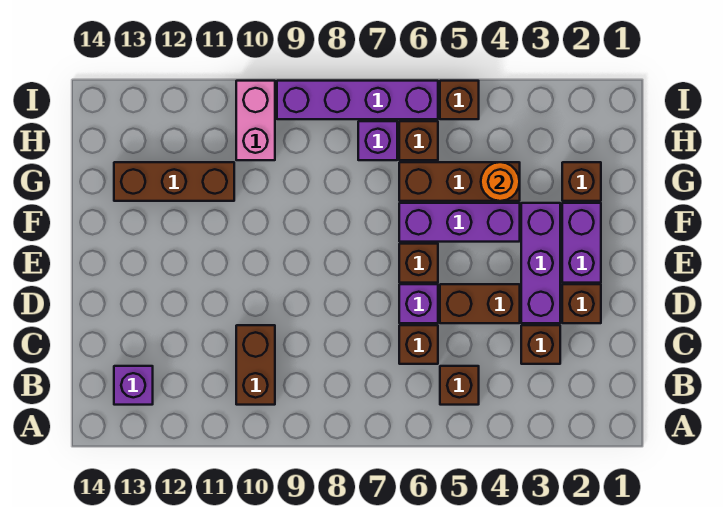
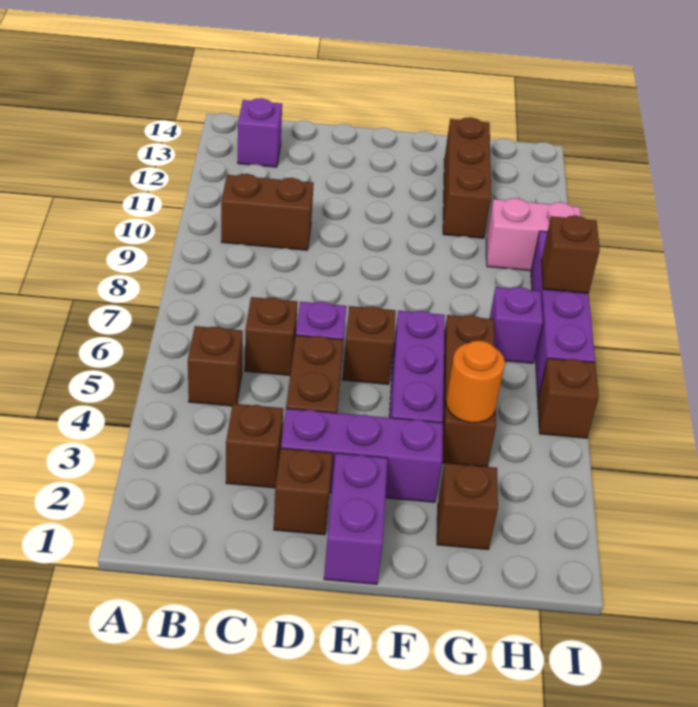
purple brick E2:F2 level 1 -> purple brick E1:E2 level 1
brown brick H6 level 1 -> brown brick I8 level 2

